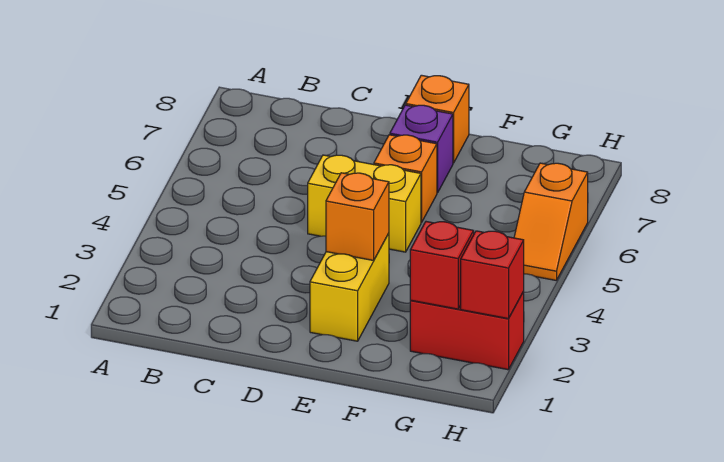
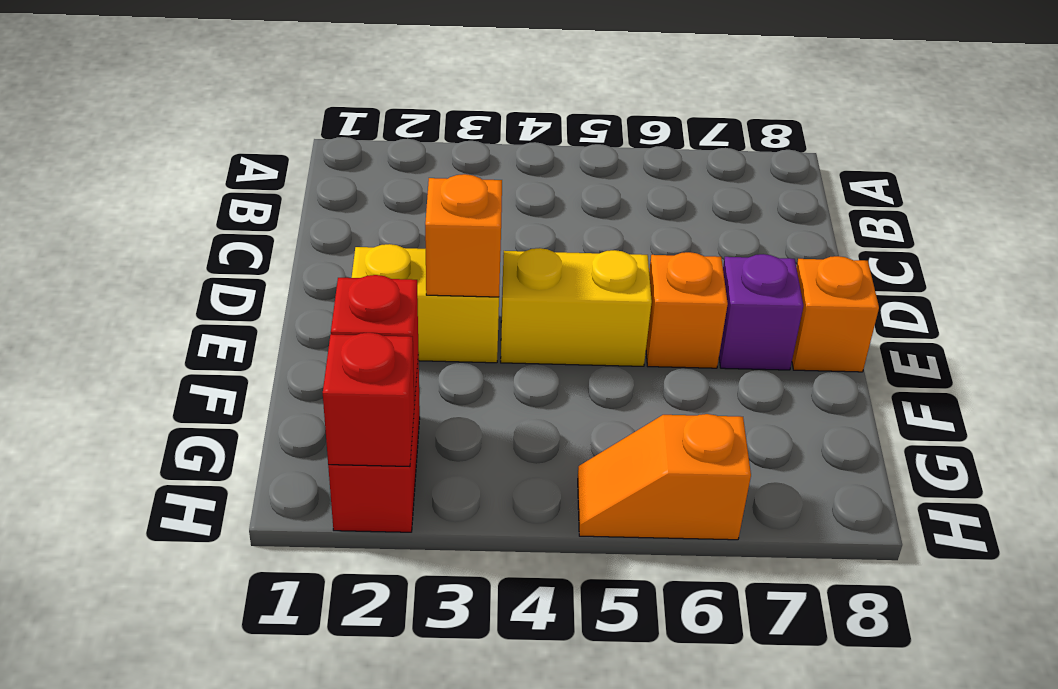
yellow brick D5:E5 level 1 -> yellow brick E4:E5 level 1

